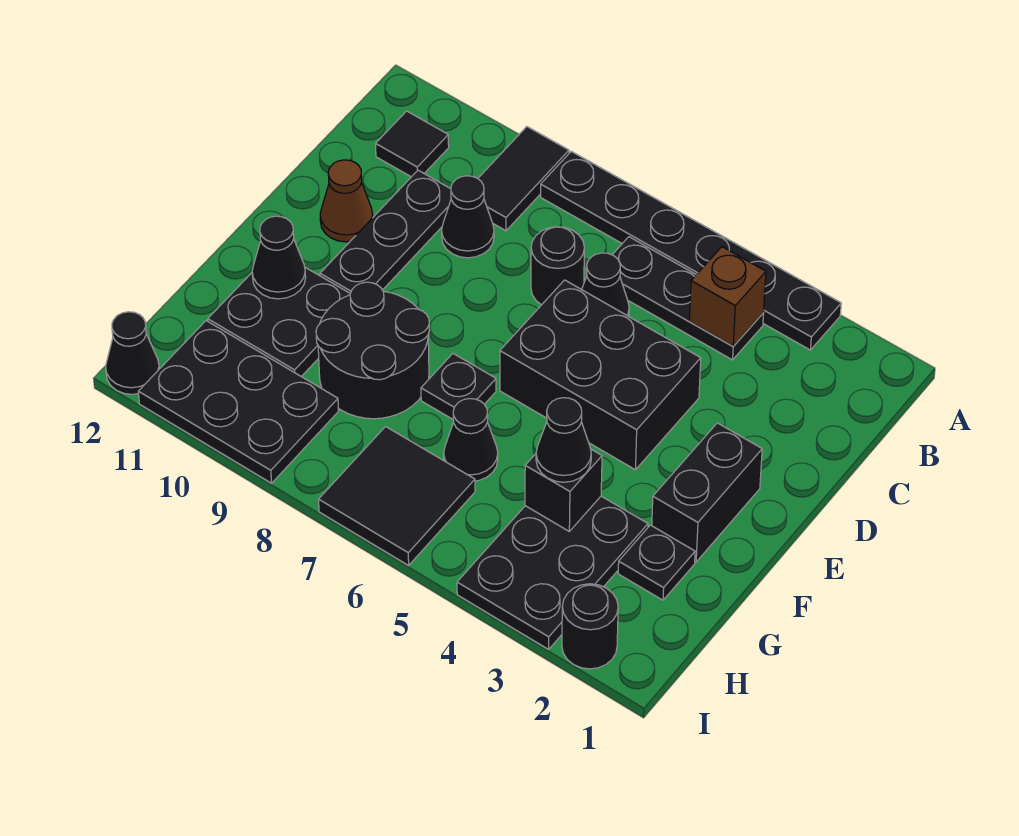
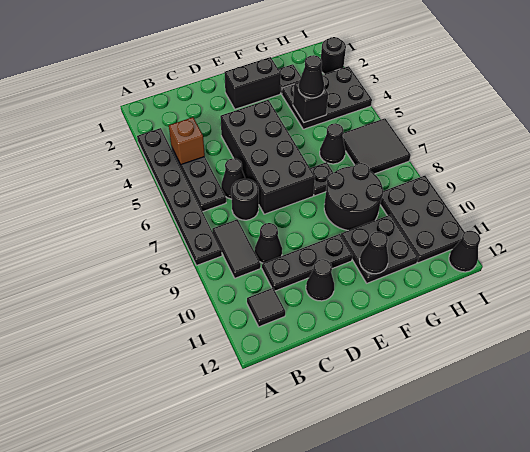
black tile A9:B9 level 1 -> black tile B8:B9 level 1
black brick D4:E6 level 1 -> black brick D4:E7 level 1
brown cone D11 level 1 -> black cone D11 level 1

